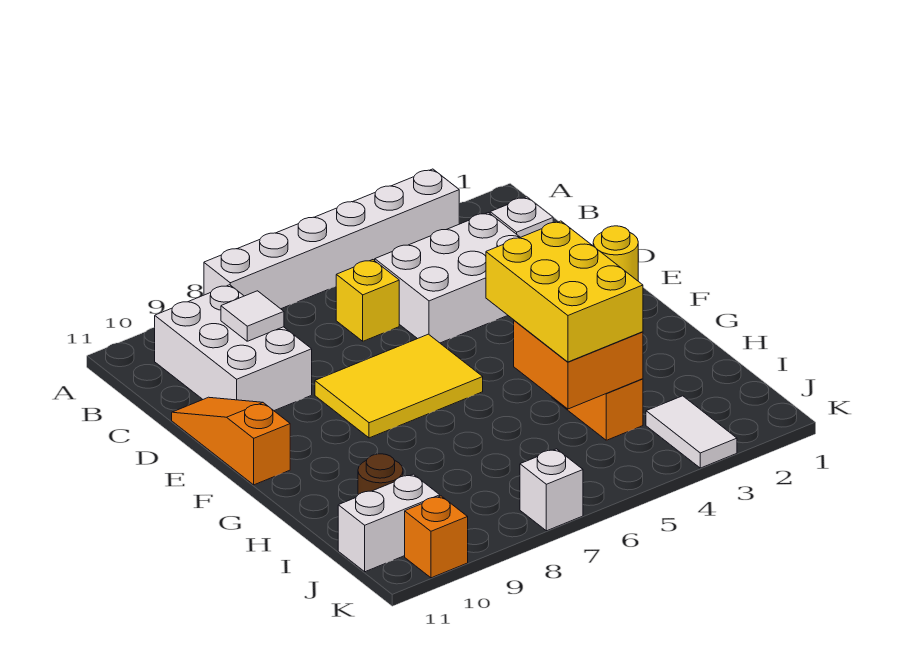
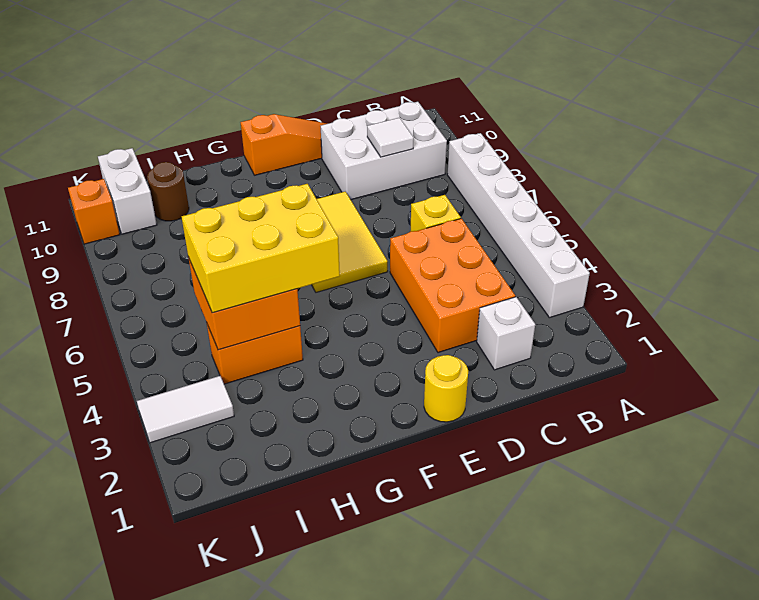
white brick C3:D5 level 1 -> orange brick C3:D5 level 1
white brick K7 level 1 -> none

